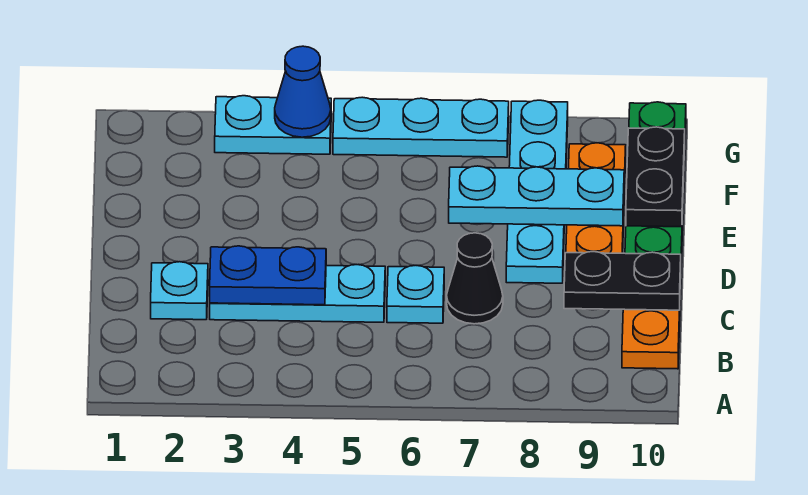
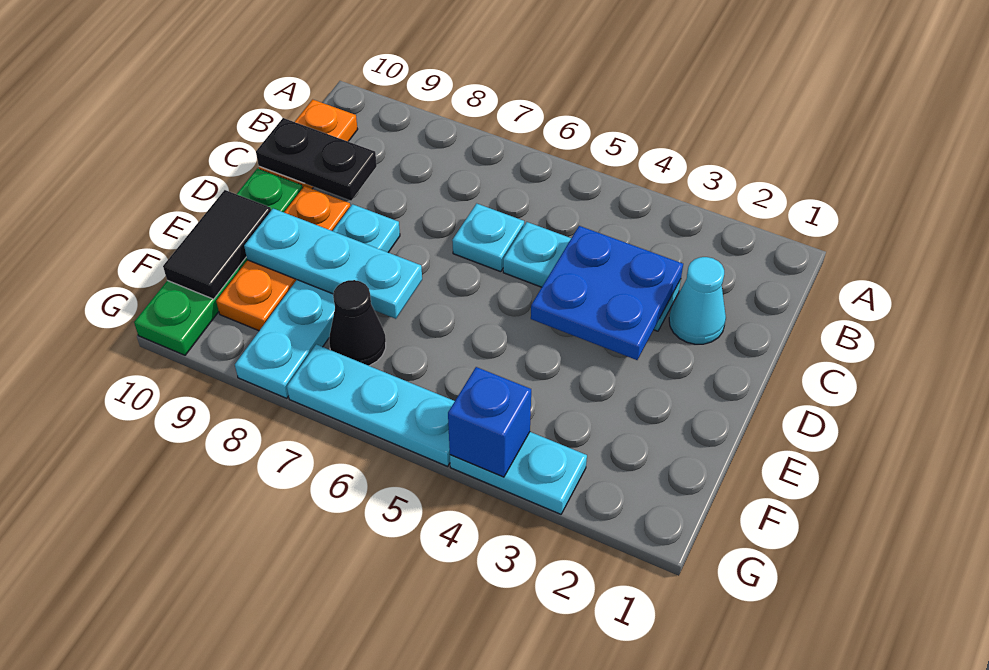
cyan plate C2 level 1 -> cyan cone C2 level 1
blue plate C3:C4 level 2 -> blue plate C3:D4 level 2
black cone C7 level 1 -> black cone F7 level 1
black plate E10:F10 level 2 -> black tile E10:F10 level 2
blue cone G4 level 2 -> blue brick G4 level 2

